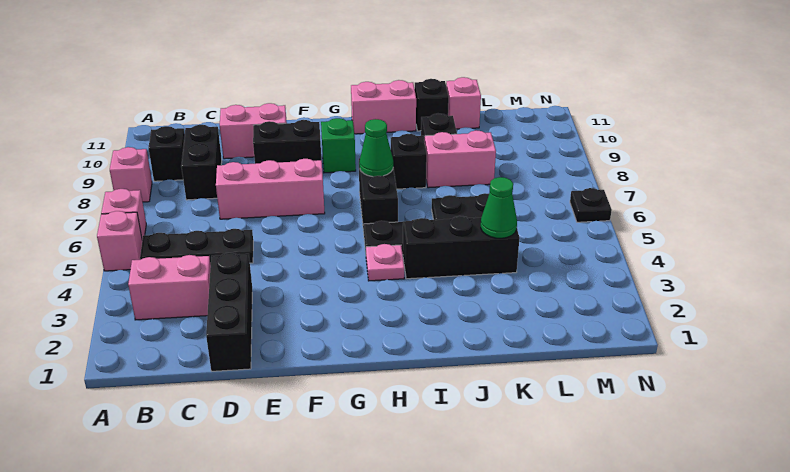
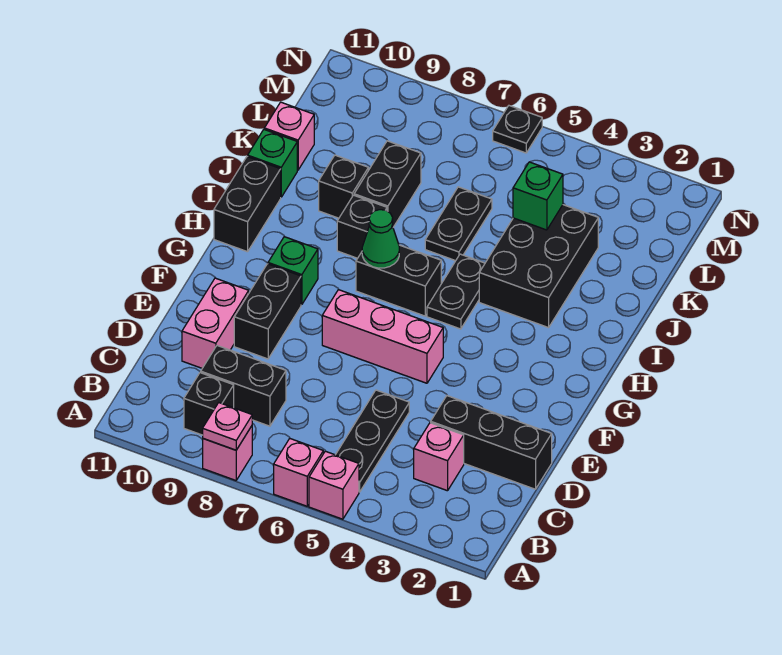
pink brick B3:C3 level 1 -> pink brick C3 level 1
pink brick D7:F7 level 1 -> pink brick F5:F7 level 1
pink plate H4 level 1 -> pink plate A8 level 2
pink brick H11:I11 level 1 -> black brick H11:I11 level 1
black brick I4:K4 level 1 -> black brick I3:K4 level 1
pink brick J8:K8 level 1 -> black brick J8:K8 level 1
black brick J11 level 1 -> green brick J11 level 1
green cone K4 level 2 -> green brick K4 level 2

